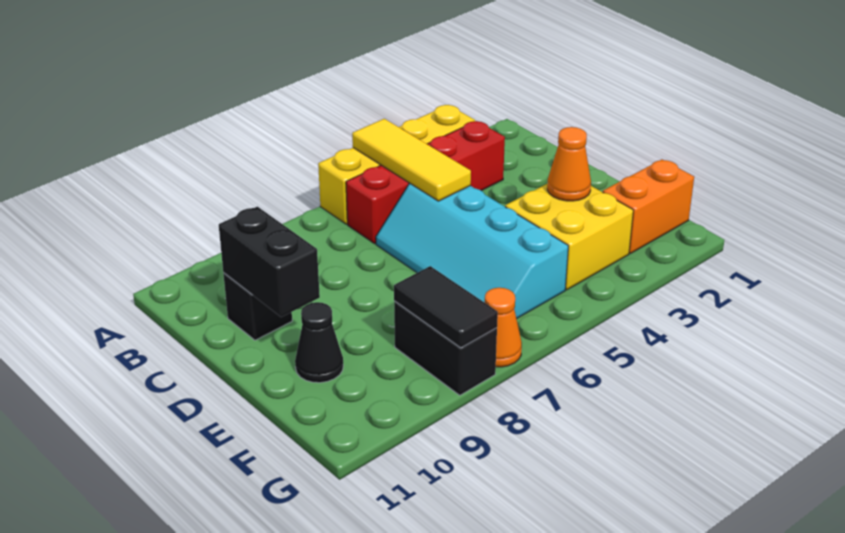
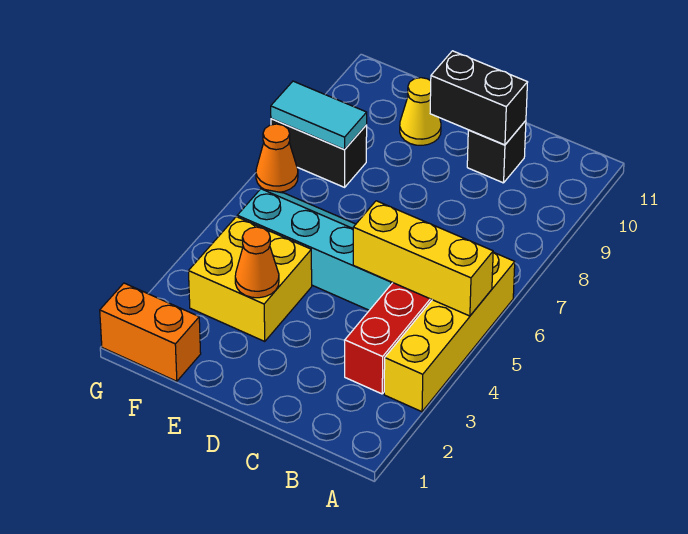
yellow tile A5:C5 level 2 -> yellow brick A5:C5 level 2
black cone E10 level 1 -> yellow cone E10 level 1
orange brick F1:F2 level 1 -> orange brick F1:G1 level 1
black tile F8:G8 level 2 -> cyan tile F8:G8 level 2

